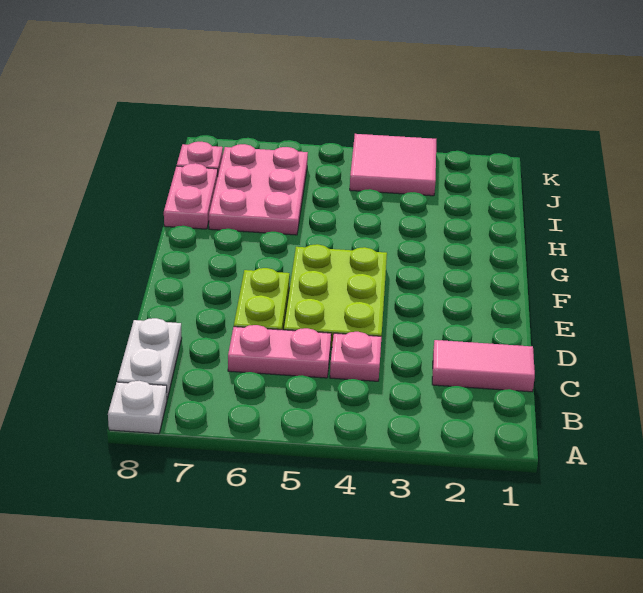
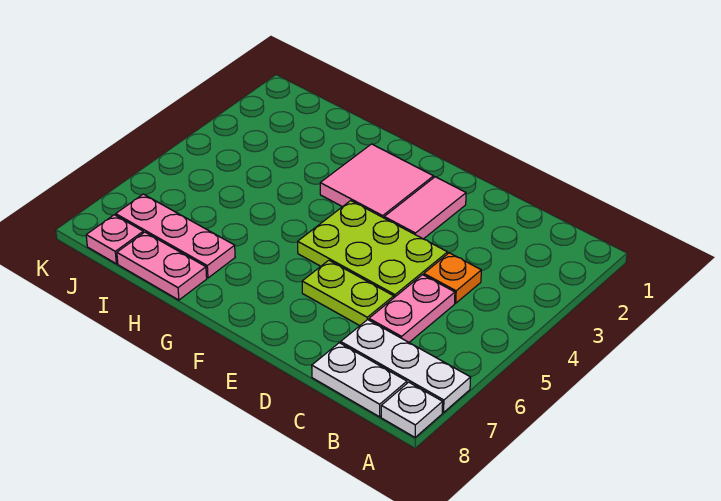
none -> white plate A7:C7 level 1
pink tile C1:C2 level 1 -> pink tile E2:E3 level 1
pink plate C4 level 1 -> orange plate C4 level 1
pink plate H6:J7 level 1 -> pink plate H7:J7 level 1
pink tile J3:K4 level 1 -> pink tile F2:G3 level 1

